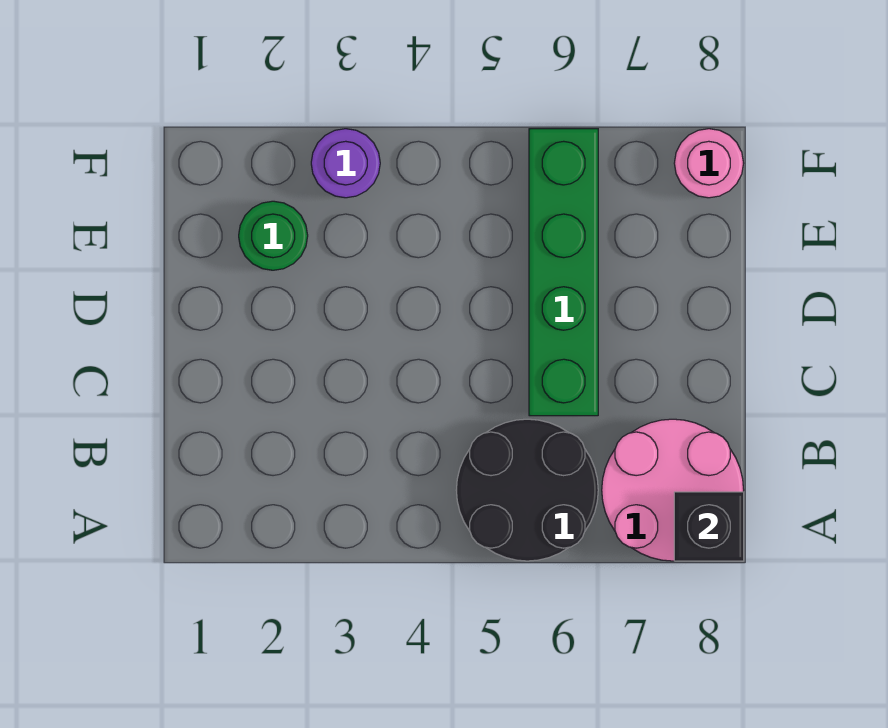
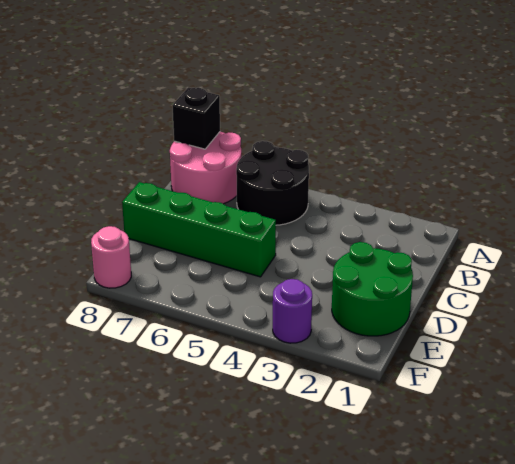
green brick C6:F6 level 1 -> green brick D5:D8 level 1
green round brick E2 level 1 -> green round brick D1:E2 level 1

